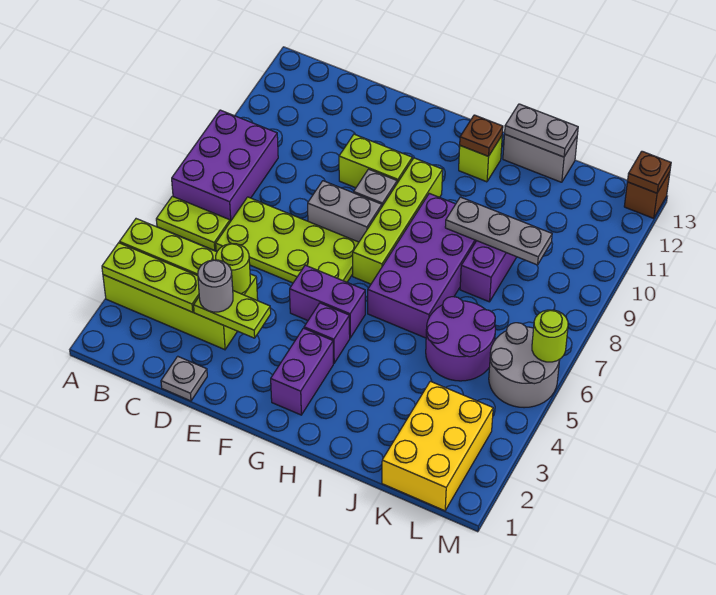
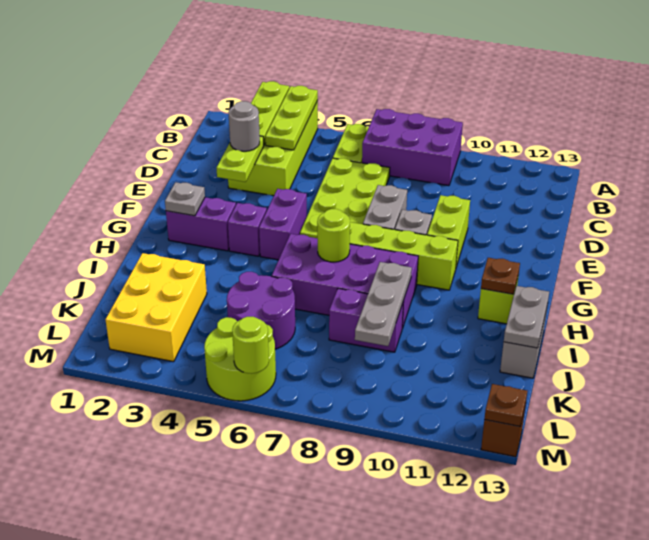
grey plate D1 level 1 -> grey plate G2 level 2
lime round brick D4 level 2 -> lime round brick H7 level 2
yellow brick K1:L3 level 1 -> yellow brick J2:L3 level 1
grey round brick L5:M6 level 1 -> lime round brick L5:M6 level 1

